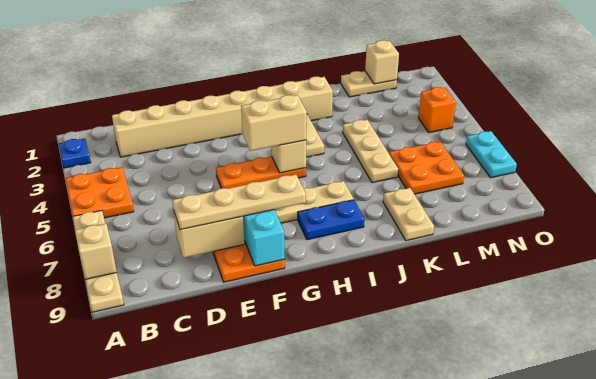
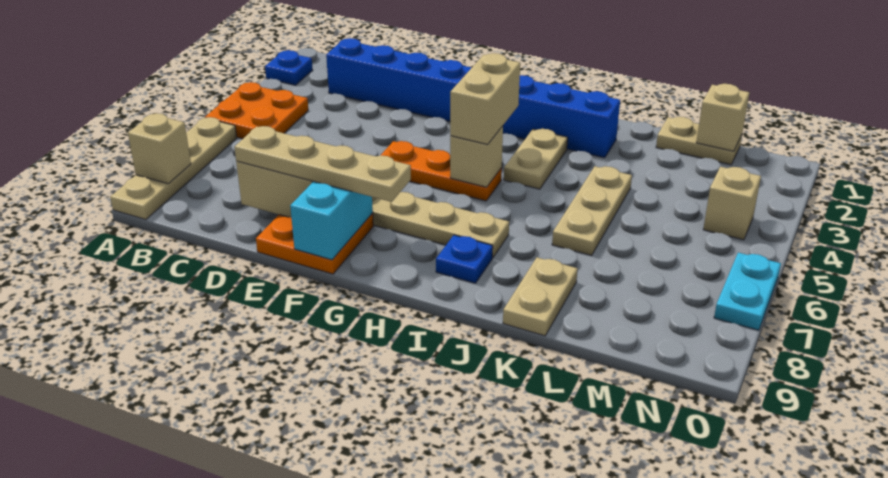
tan brick C2:J2 level 1 -> blue brick C2:J2 level 1
tan brick G5:H5 level 3 -> tan brick H4:H5 level 3
blue plate H8:I8 level 1 -> blue plate I8 level 1
orange plate L6:M7 level 1 -> none
orange brick N4 level 1 -> tan brick N4 level 1

